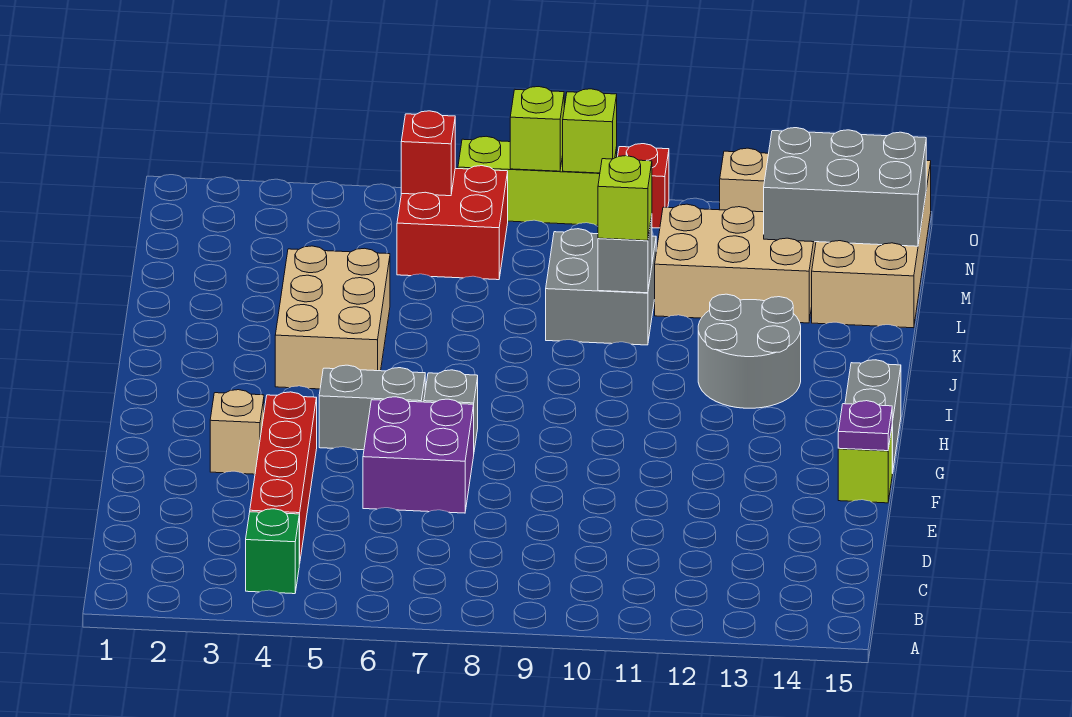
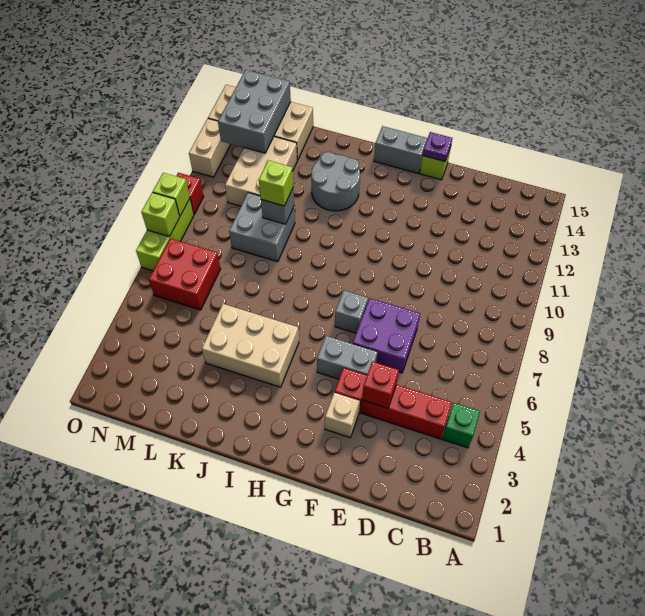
grey brick G5:G6 level 1 -> grey brick F5:G5 level 1
red brick N6 level 2 -> red brick E4 level 2

